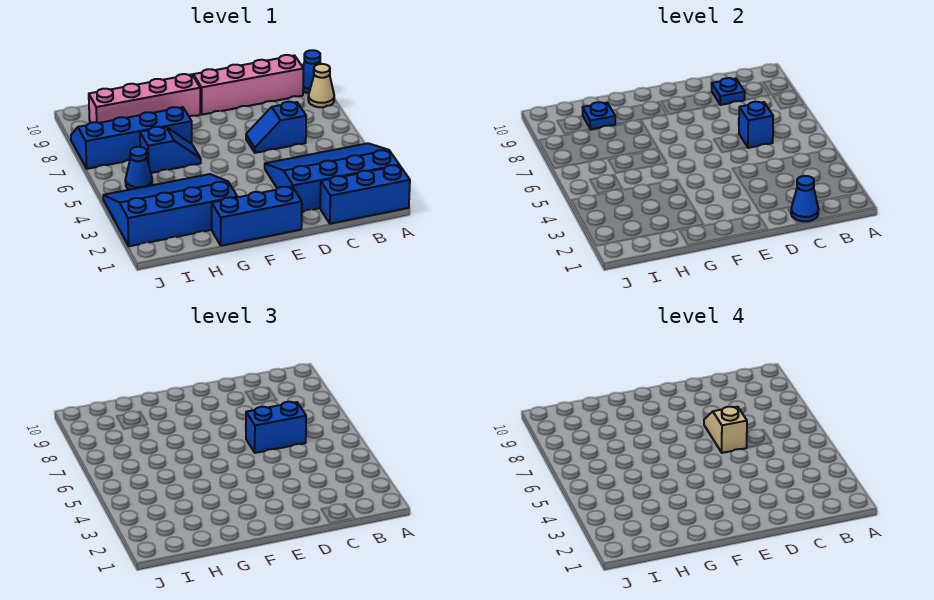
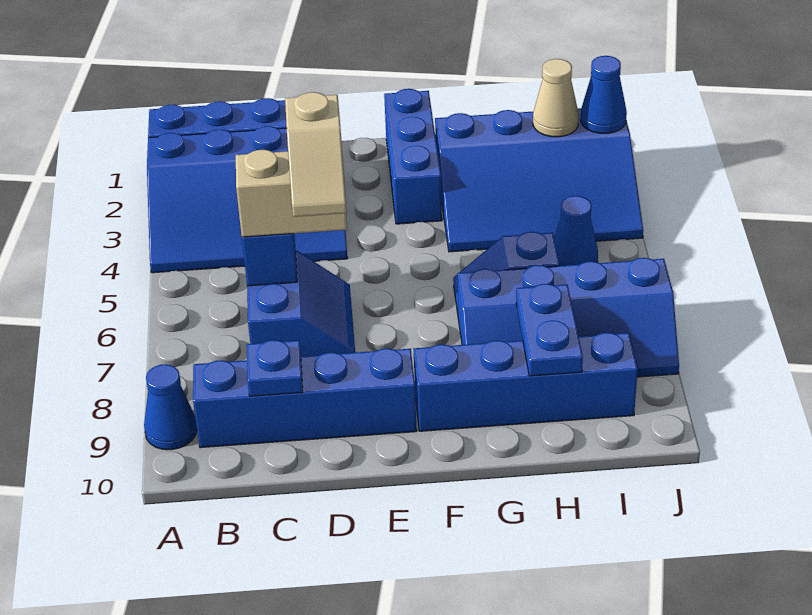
tan cone A8 level 1 -> tan cone I2 level 2
pink brick B9:E9 level 1 -> blue brick B9:E9 level 1
blue cone C1 level 2 -> blue cone J2 level 2
blue slope C6:D6 level 1 top C -> blue slope C6:D7 level 1 top C
blue brick C6:D6 level 3 -> tan brick C6:D6 level 3
blue brick E1:G1 level 1 -> blue brick F1:F3 level 1
pink brick F9:I9 level 1 -> blue brick F9:I9 level 1
blue plate H9 level 2 -> blue plate H8:H9 level 2

